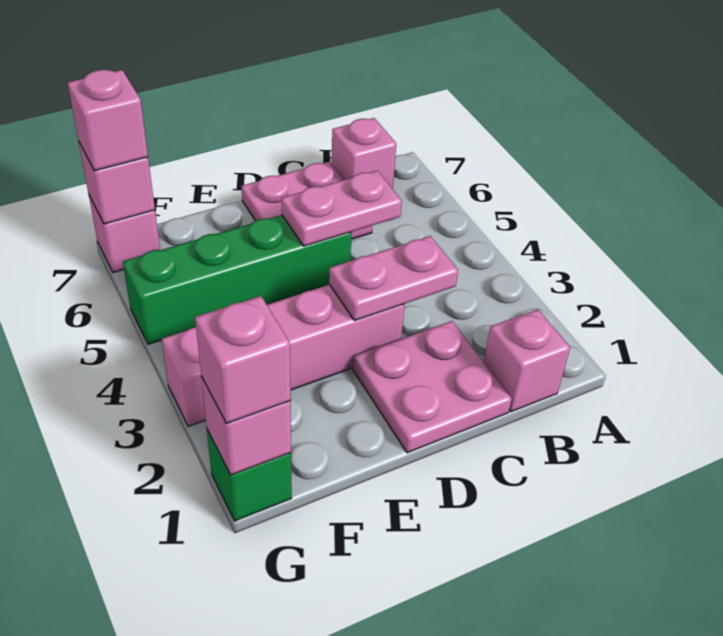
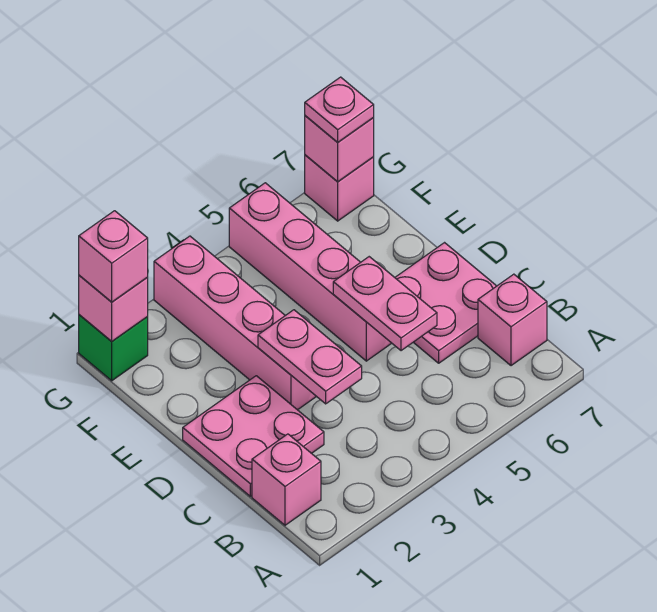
green brick D5:G5 level 1 -> pink brick D5:G5 level 1
pink brick G7 level 3 -> pink plate G7 level 3

